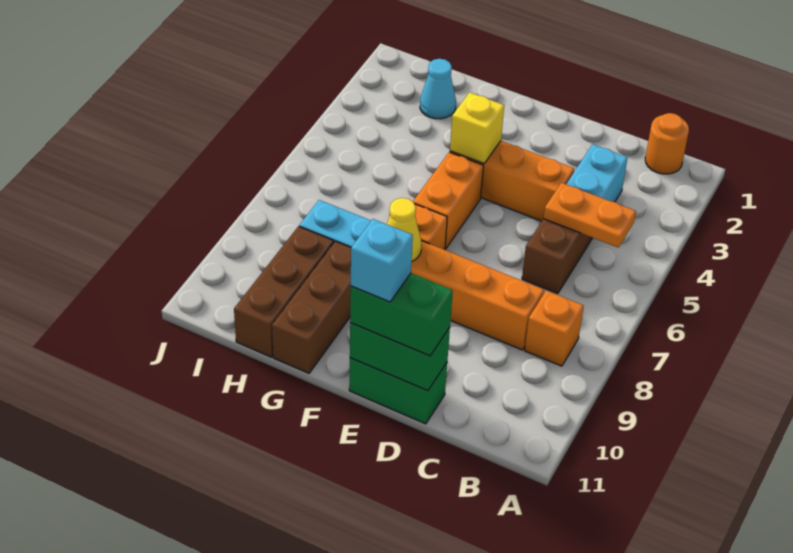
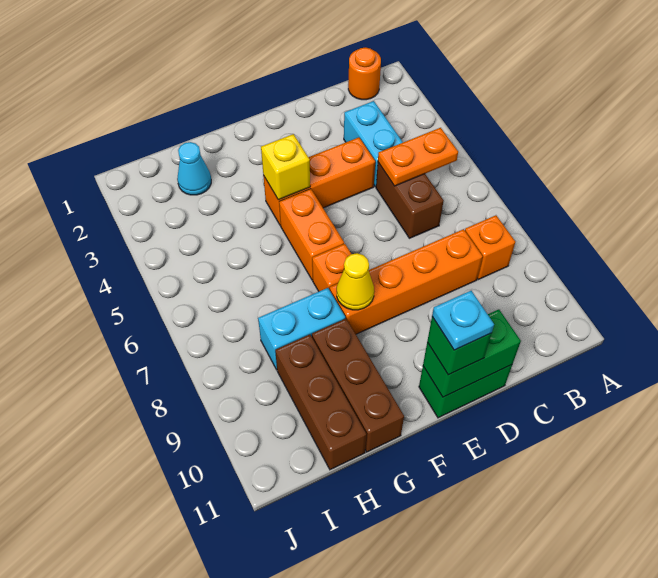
green brick D11:E11 level 3 -> green brick E11 level 3
cyan brick E11 level 4 -> cyan plate E11 level 4

